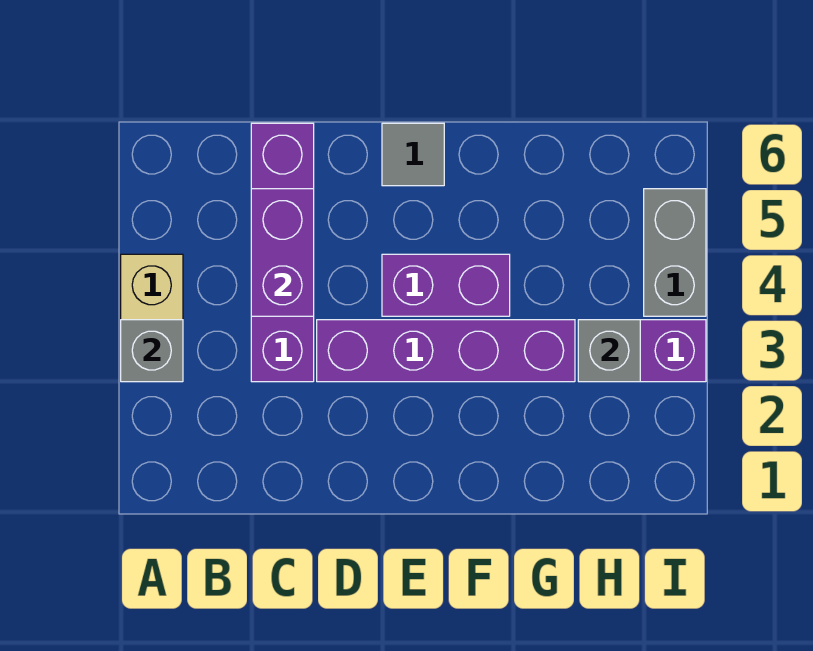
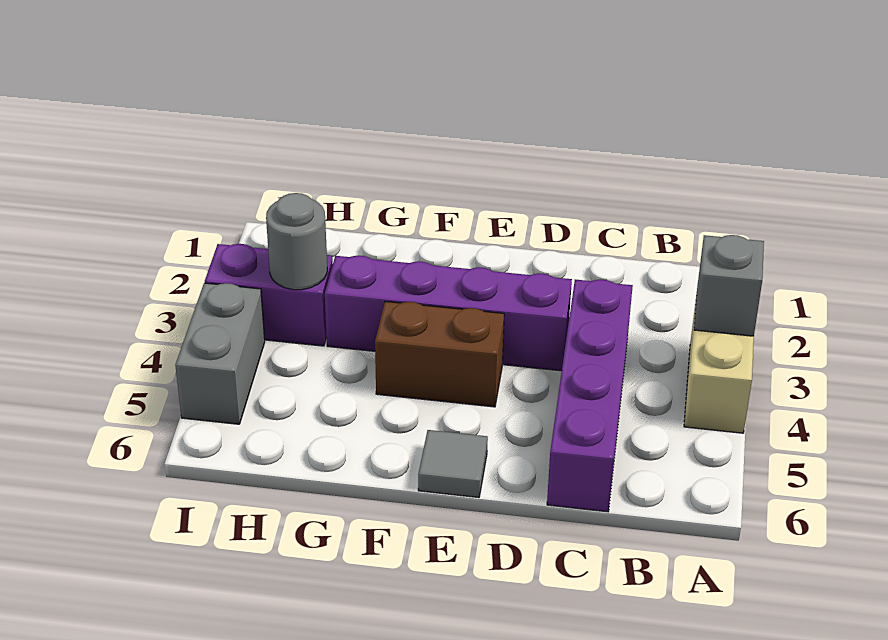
purple brick C4:C5 level 2 -> none
purple brick E4:F4 level 1 -> brown brick E4:F4 level 1
grey brick H3 level 2 -> grey round brick H3 level 2

